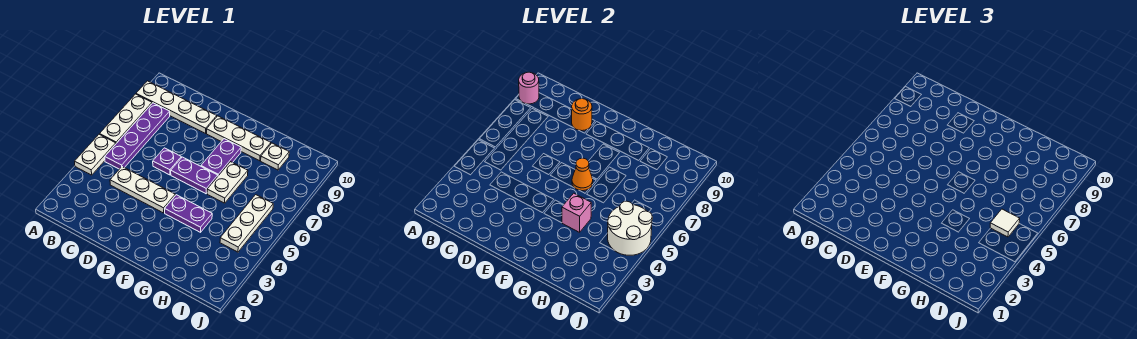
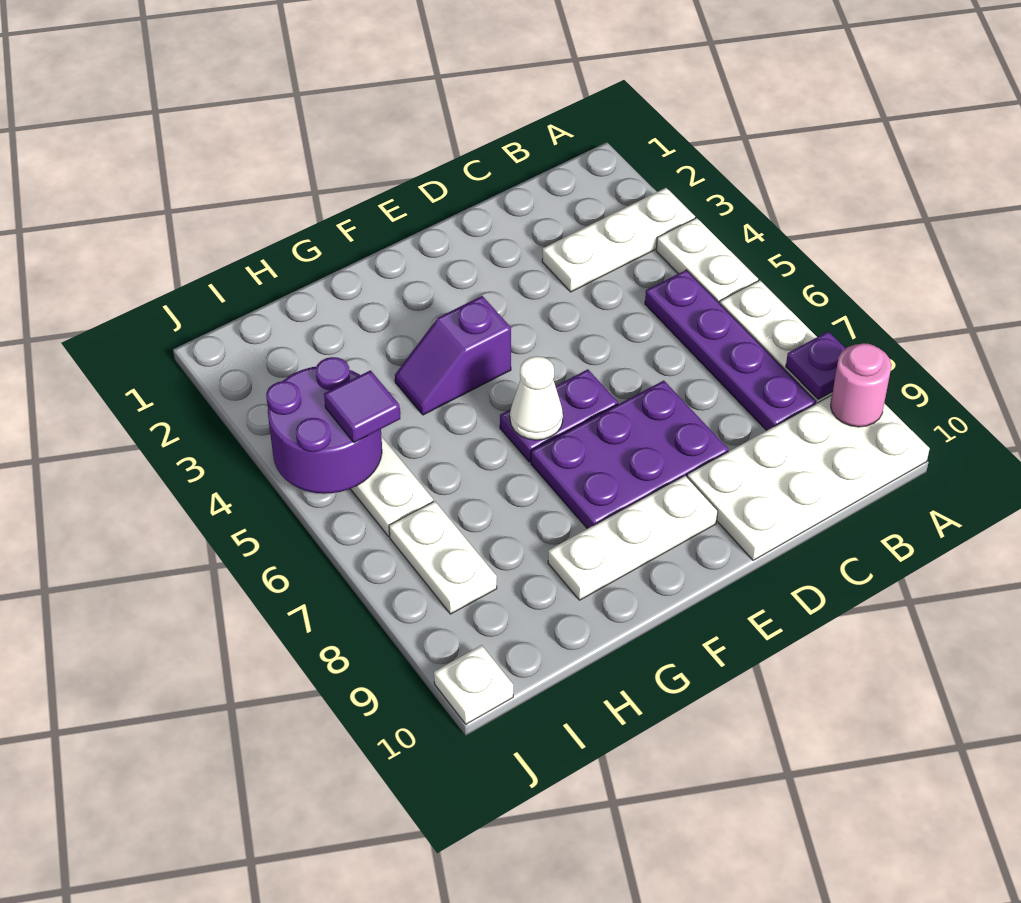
white plate A9:D9 level 1 -> white plate A9:D10 level 1
white plate C4:E4 level 1 -> white plate A3:C3 level 1
purple plate D6 level 1 -> purple plate A8 level 2
orange round brick D9 level 2 -> none
purple plate F4:G4 level 1 -> purple slope F4:G4 level 1 top F
orange cone F6 level 2 -> white cone F6 level 2
purple plate F7:F8 level 1 -> purple plate D7:F8 level 1
pink brick G4 level 2 -> none
white plate G6:G7 level 1 -> white plate I7:I8 level 1
white plate H9 level 1 -> white plate J10 level 1
white round brick I4:J5 level 2 -> purple round brick I4:J5 level 2
white tile I5 level 3 -> purple tile I5 level 3

